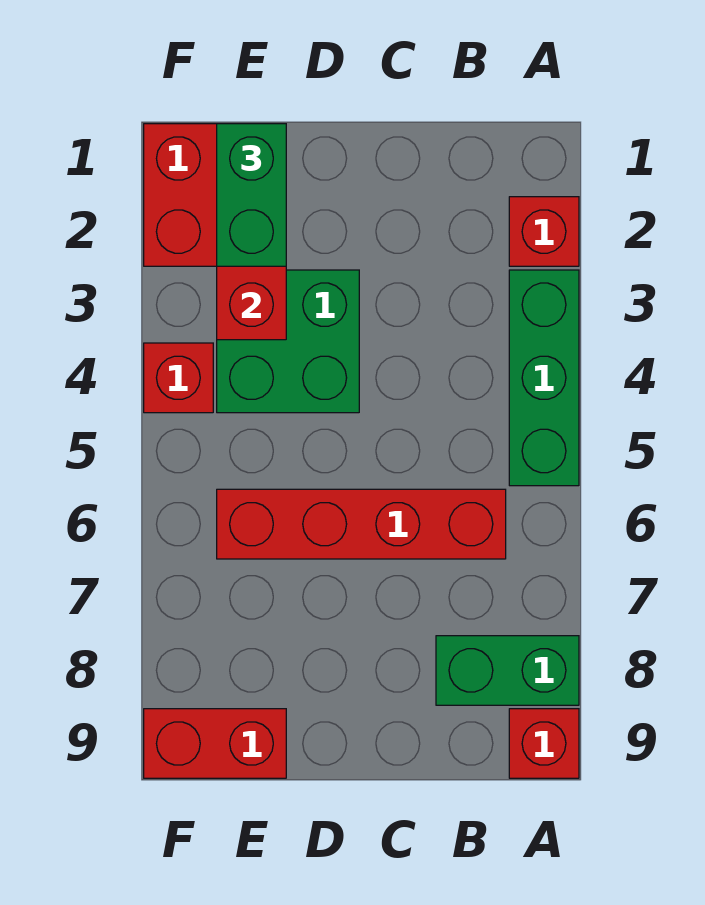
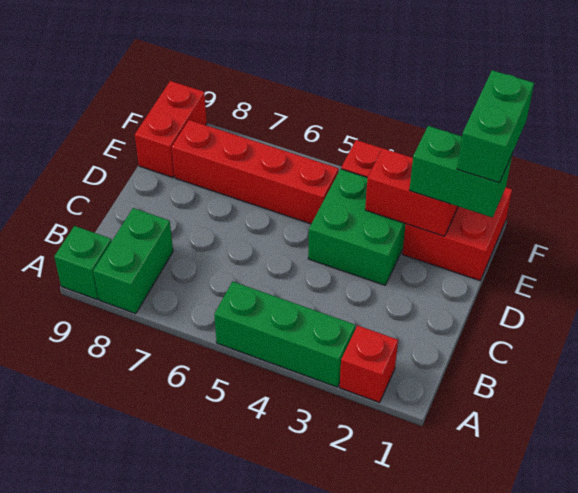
red brick A9 level 1 -> green brick A9 level 1
red brick B6:E6 level 1 -> red brick E5:E8 level 1
none -> green brick E1:F1 level 4

